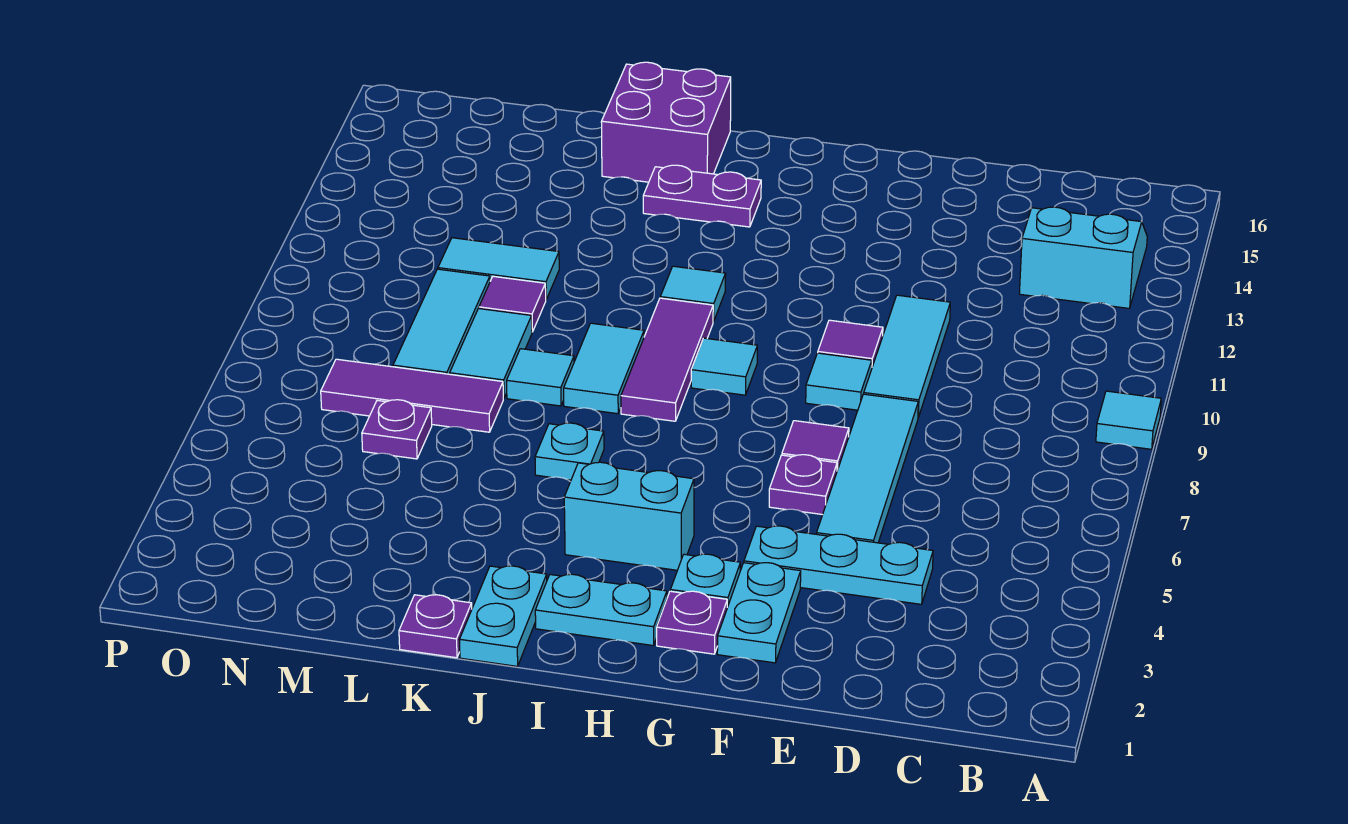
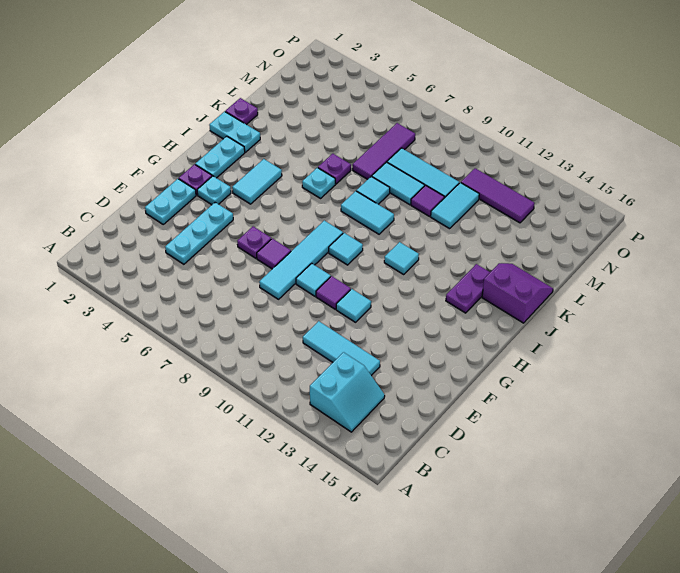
cyan tile A9 level 1 -> cyan tile F11 level 1
cyan tile E5:E8 level 1 -> cyan tile E8:H8 level 1
cyan tile E9:E11 level 1 -> cyan tile D11:D13 level 1
cyan plate F2:F3 level 1 -> cyan plate E2:F2 level 1
cyan brick H4:I4 level 1 -> cyan tile H4:I4 level 1
purple tile I8:I10 level 1 -> purple tile N11:N13 level 1
purple brick J15:K16 level 1 -> purple slope J15:K16 level 1 top J
purple plate M6 level 1 -> purple plate K6 level 1

